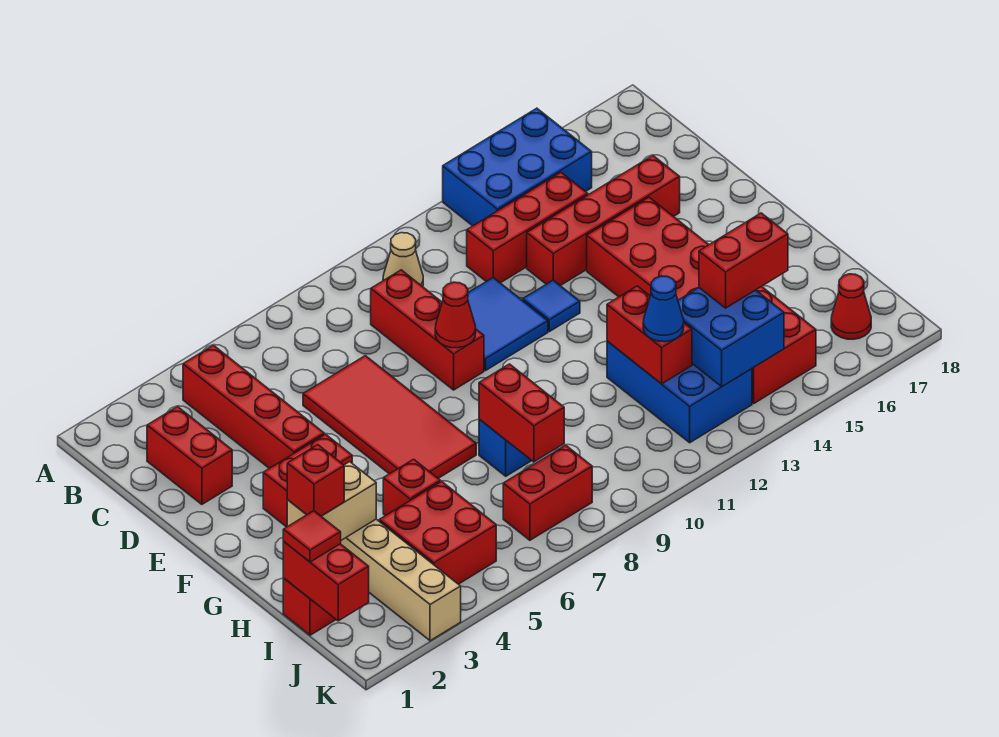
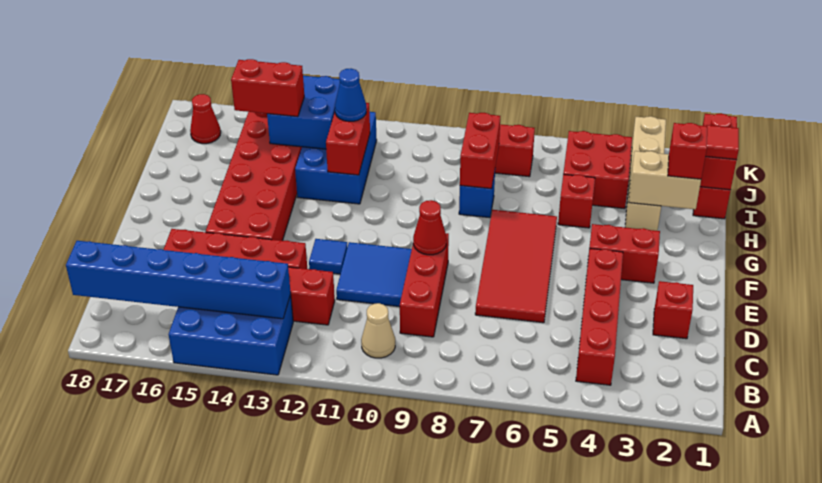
none -> blue brick B13:B18 level 2
red brick C2:D2 level 1 -> red brick D2 level 1

